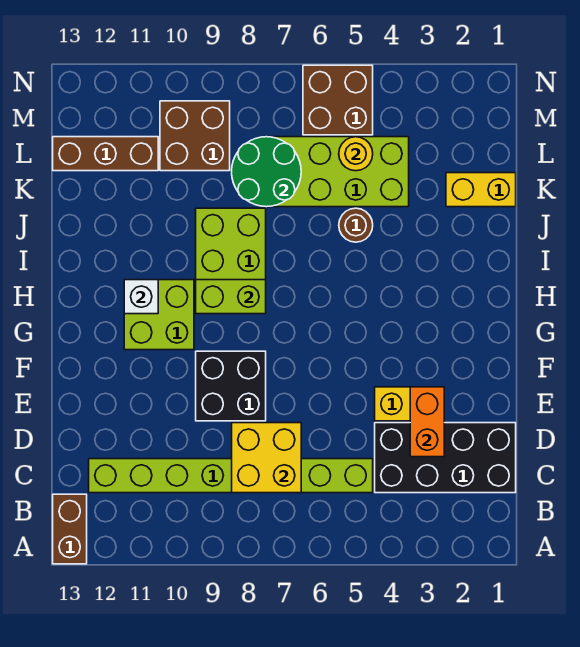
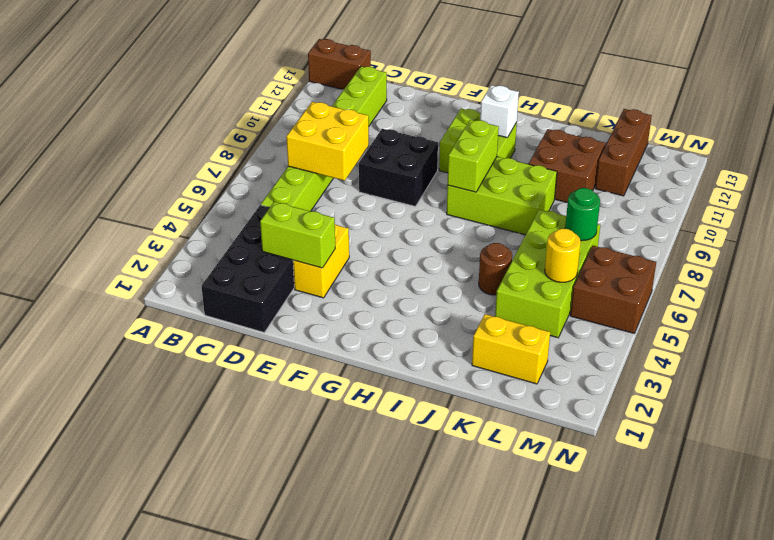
orange brick D3:E3 level 2 -> lime brick D3:E3 level 2
yellow brick K1:K2 level 1 -> yellow brick K2:L2 level 1
green round brick K7:L8 level 2 -> green round brick L7 level 2
brown brick L9:M10 level 1 -> brown brick J10:K11 level 1

